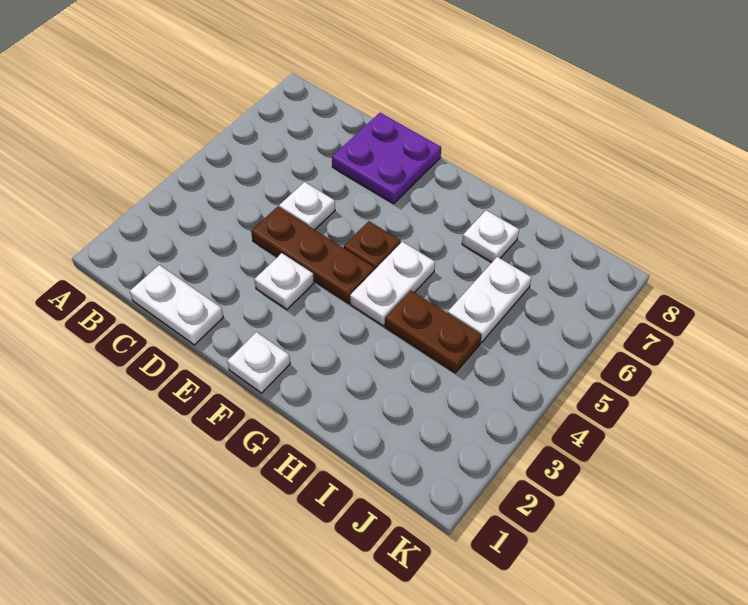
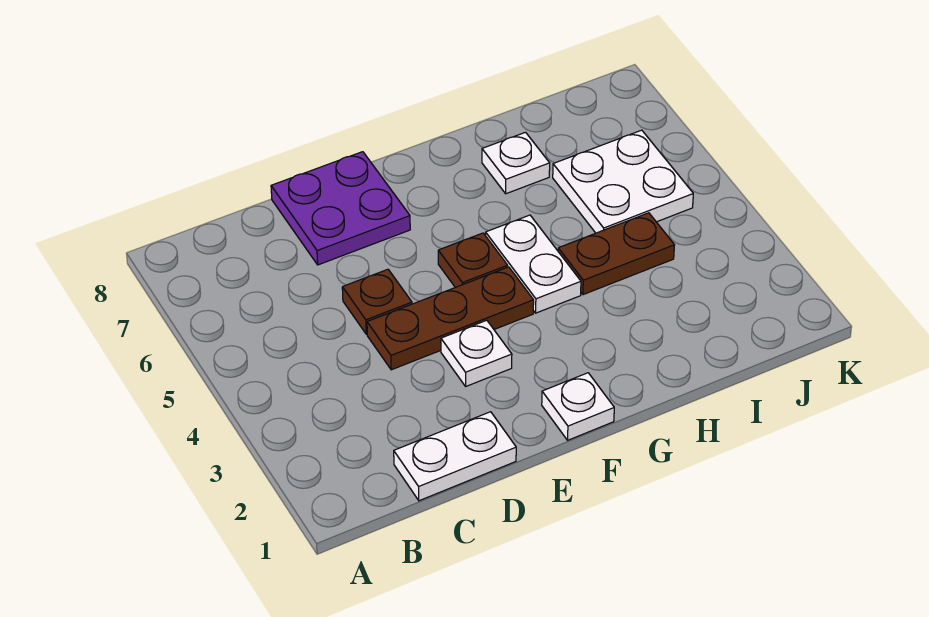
white plate D5 level 1 -> brown plate D5 level 1
white plate I5:I6 level 1 -> white plate I5:J6 level 1

